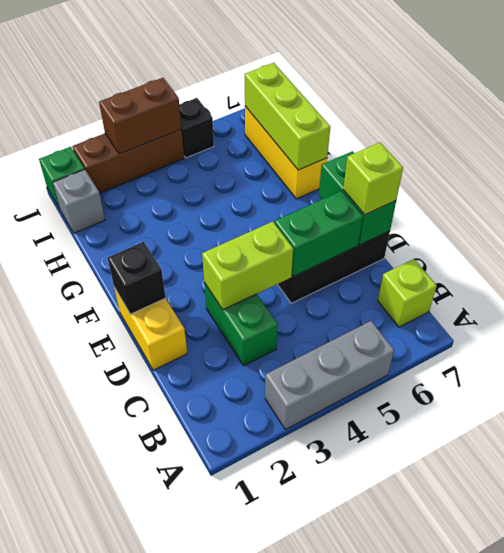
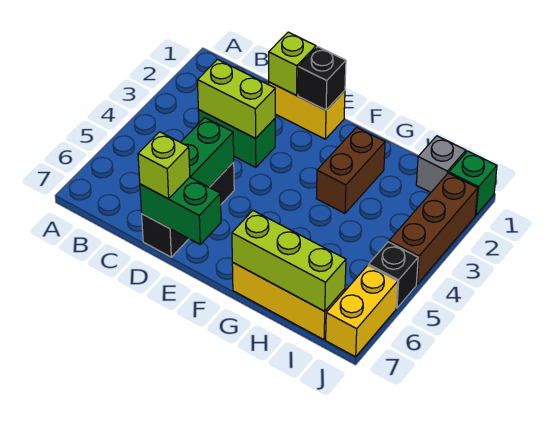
grey brick A3:A5 level 1 -> none
lime brick B7 level 1 -> lime brick D1 level 2
lime brick D3:D4 level 2 -> lime brick C3:D3 level 2
brown brick J3:J4 level 2 -> brown brick G2:G3 level 1
none -> yellow brick J6:J7 level 1

